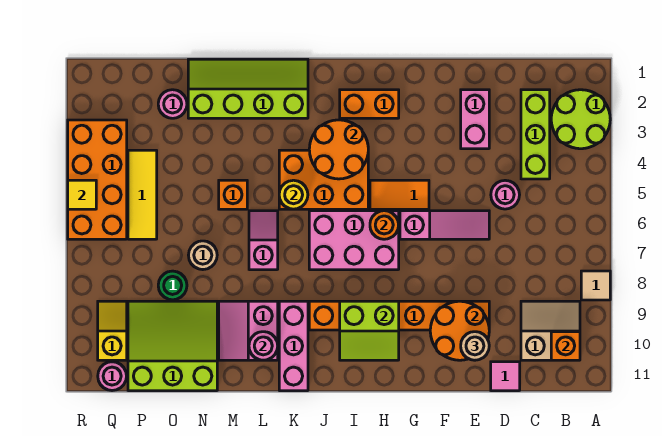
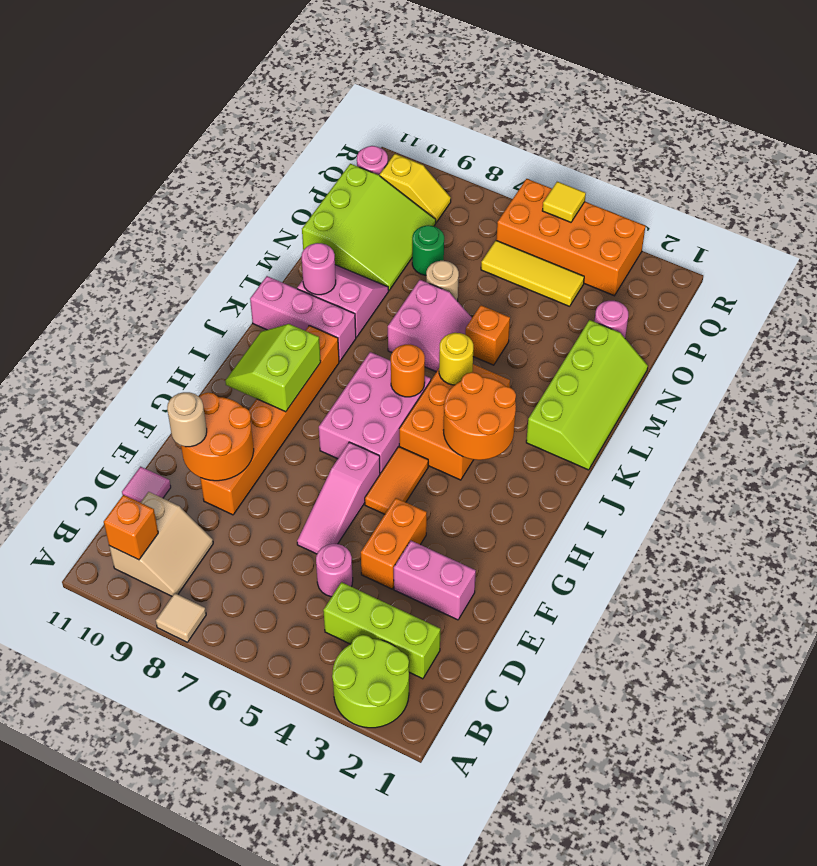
orange brick H2:I2 level 1 -> orange brick E4:F4 level 1
orange round brick H6 level 2 -> orange round brick J6 level 2
pink slope L6:L7 level 1 top 7 -> pink slope L6:M7 level 1 top 7

